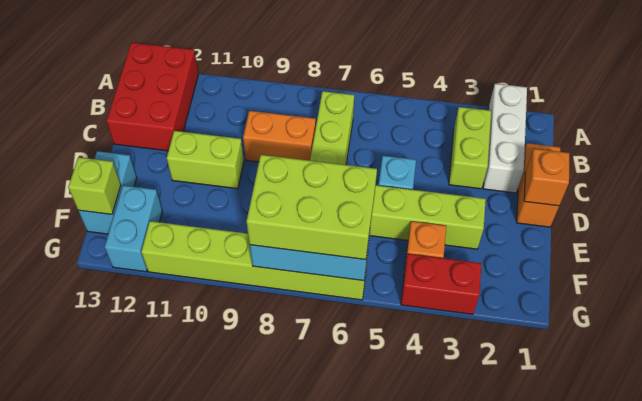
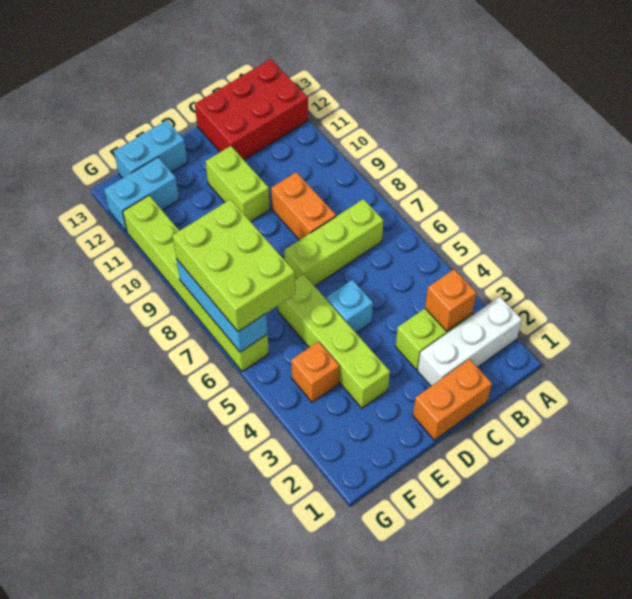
orange brick D1 level 2 -> orange brick B3 level 2
lime brick F13 level 2 -> none
red brick G3:G4 level 1 -> none

